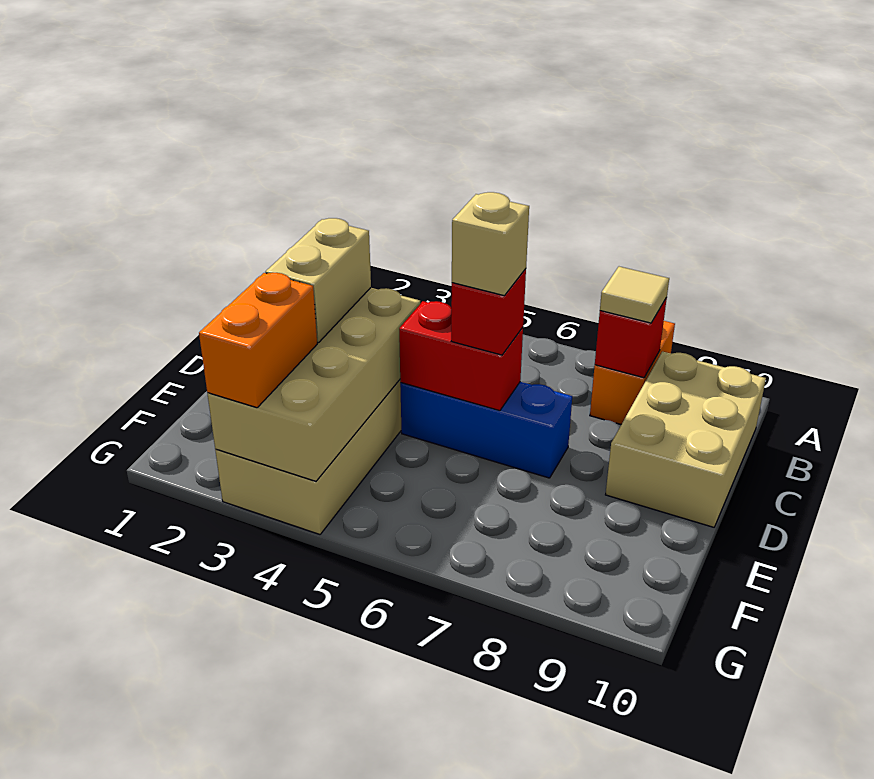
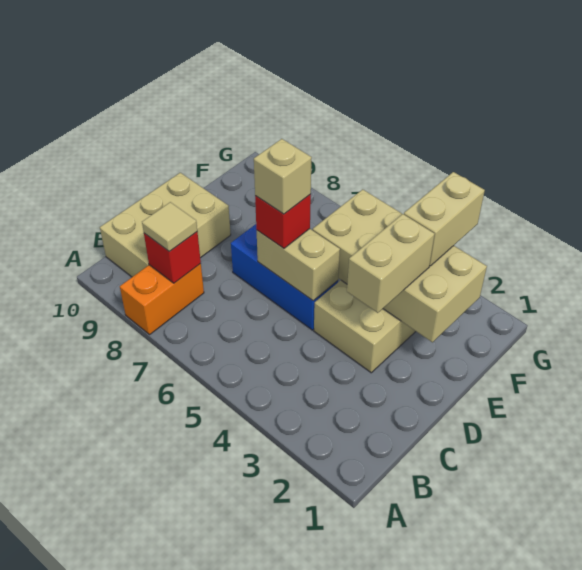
tan brick D3:G4 level 2 -> tan brick E2:F5 level 2
red brick D5:D6 level 2 -> tan brick D5:D6 level 2
orange brick F3:G3 level 3 -> tan brick F3:G3 level 3

